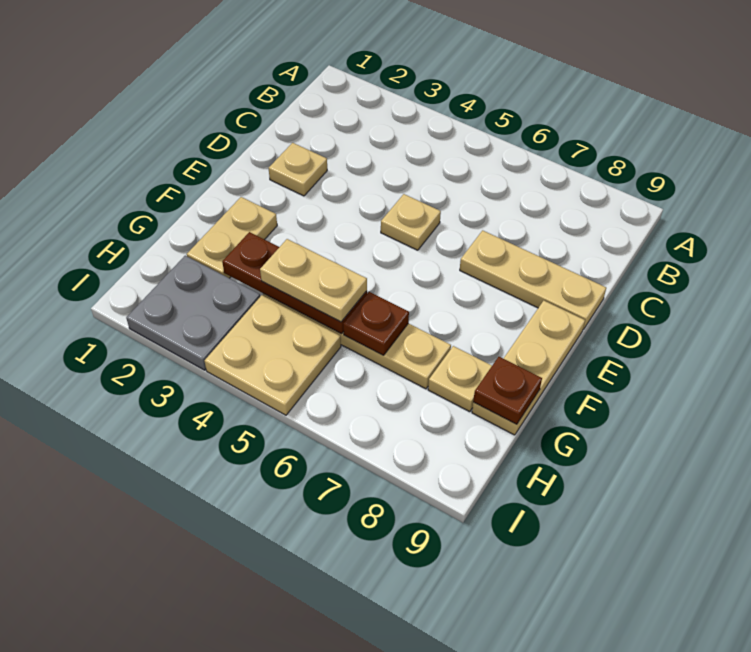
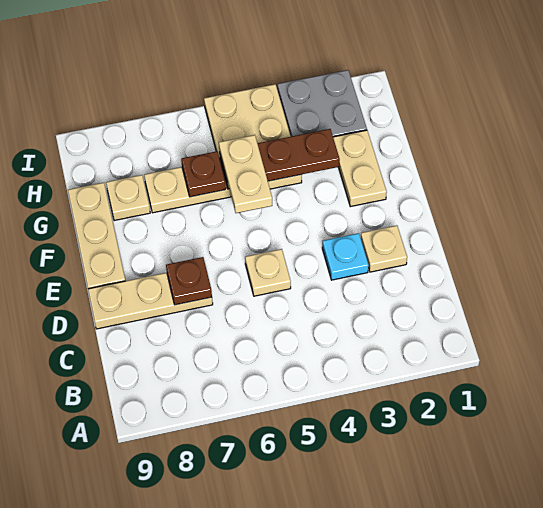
none -> cyan plate D3 level 1
tan plate G4:G5 level 3 -> tan plate F5:G5 level 3
brown plate G9 level 2 -> brown plate D7 level 2

